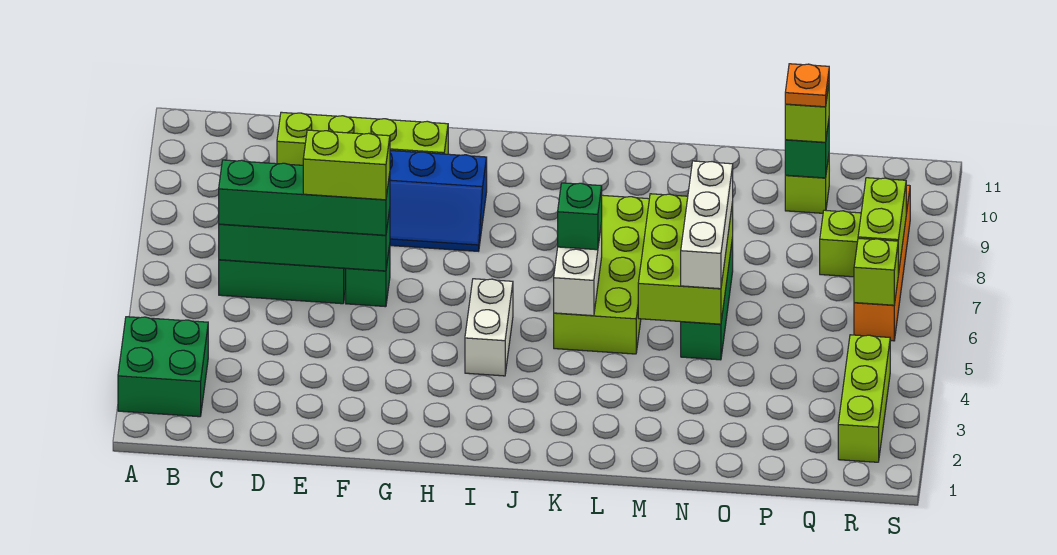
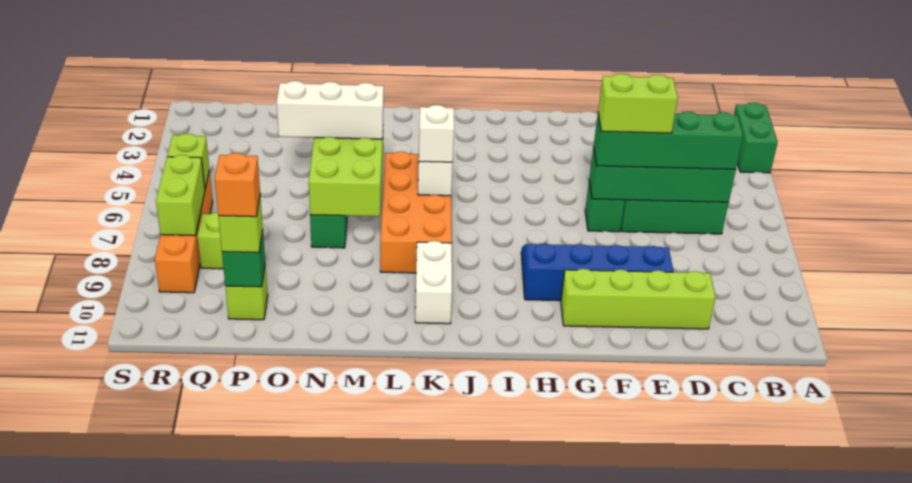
green brick A2:B3 level 1 -> green brick A2:A3 level 1
white brick I4:I5 level 1 -> white brick K9:K10 level 1
lime brick K5:L8 level 1 -> orange brick K5:L8 level 1
green brick K6 level 3 -> white brick K6 level 3
white brick N5:N7 level 3 -> white brick M5:O5 level 3
orange plate P10 level 4 -> orange brick P10 level 4
lime brick R2:R4 level 1 -> none

